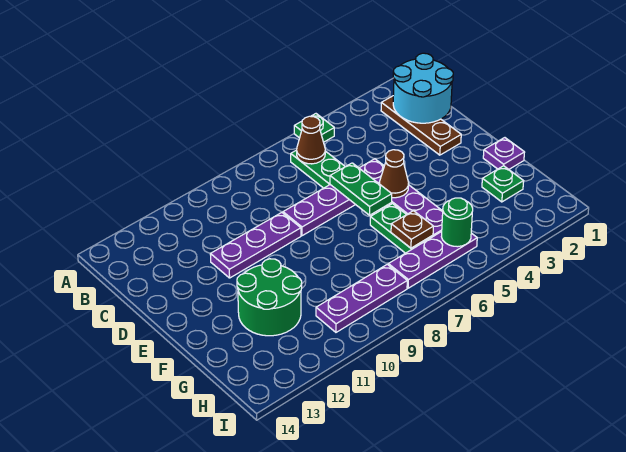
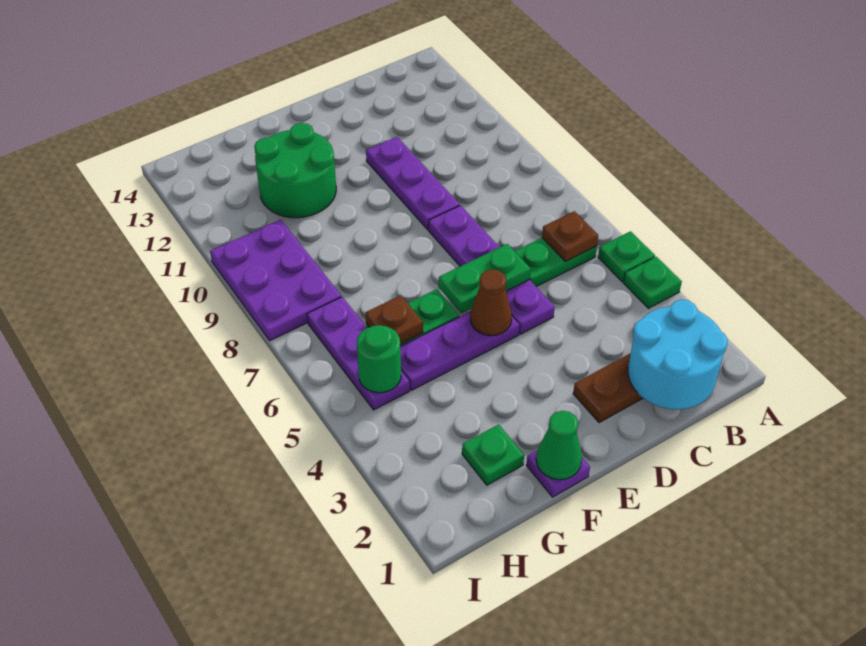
none -> green plate A4 level 1
brown cone B6 level 2 -> brown plate B6 level 2
none -> green cone F1 level 2
purple plate H8:H10 level 1 -> purple plate H8:I10 level 1

